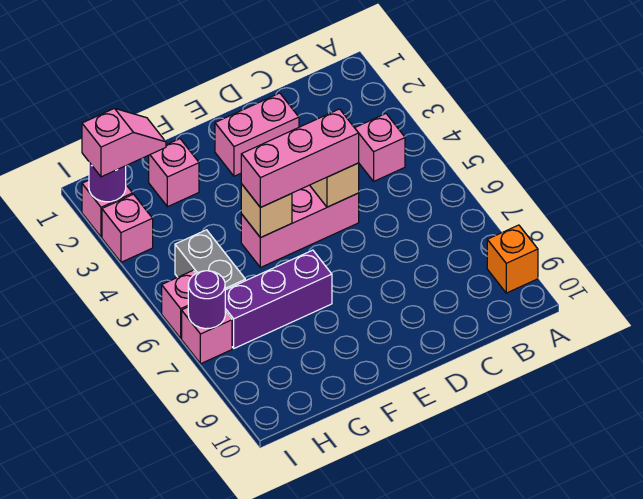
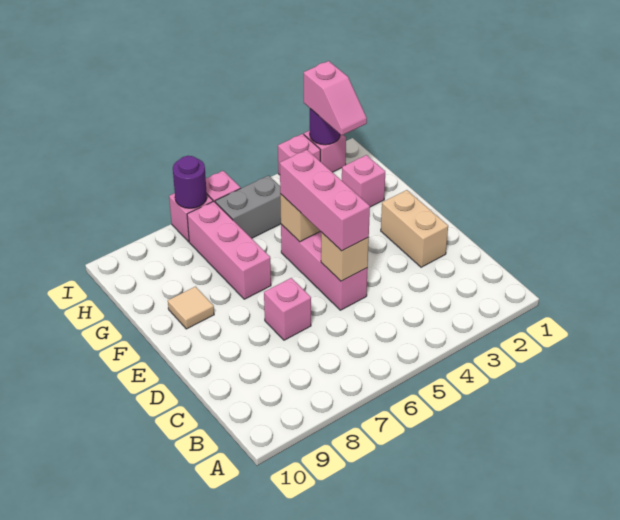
orange brick A9 level 1 -> none
pink brick B4 level 1 -> pink brick D7 level 1
pink brick D2:E2 level 1 -> tan brick D2:E2 level 1
purple brick F7:H7 level 1 -> pink brick F7:H7 level 1
none -> tan tile F9 level 1

